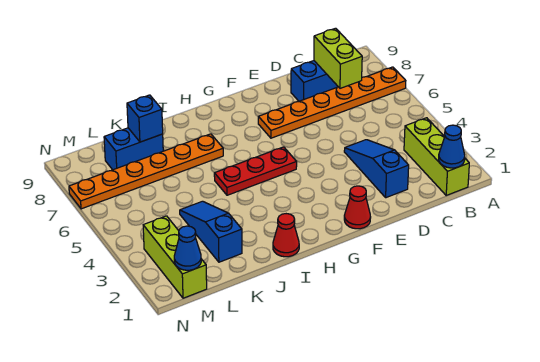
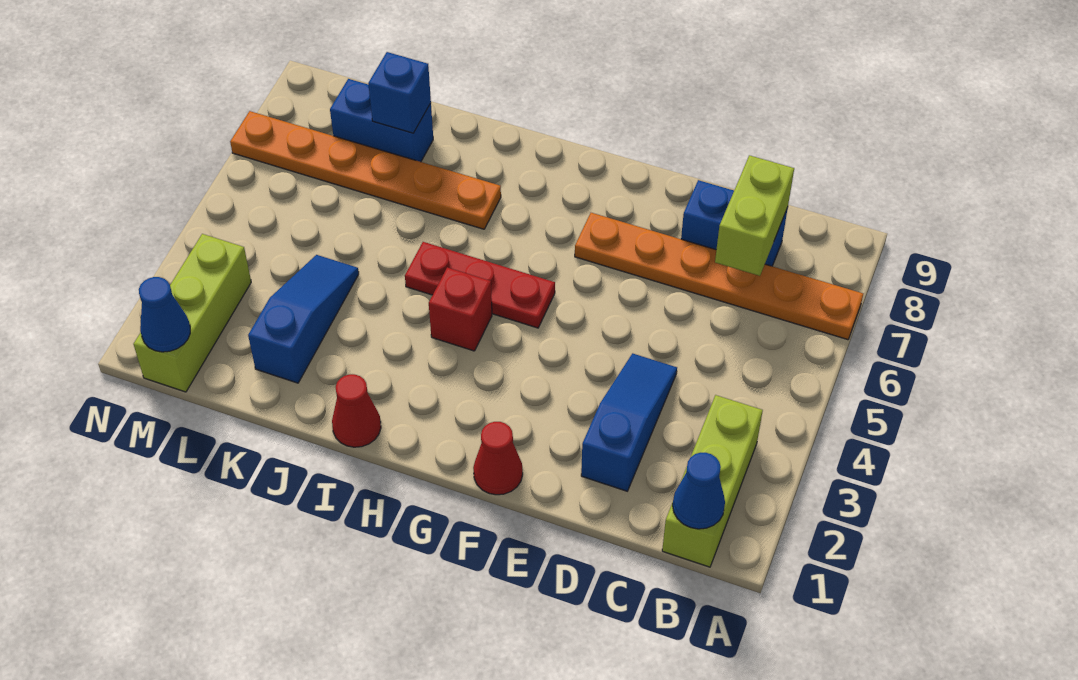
none -> red brick H4 level 1

